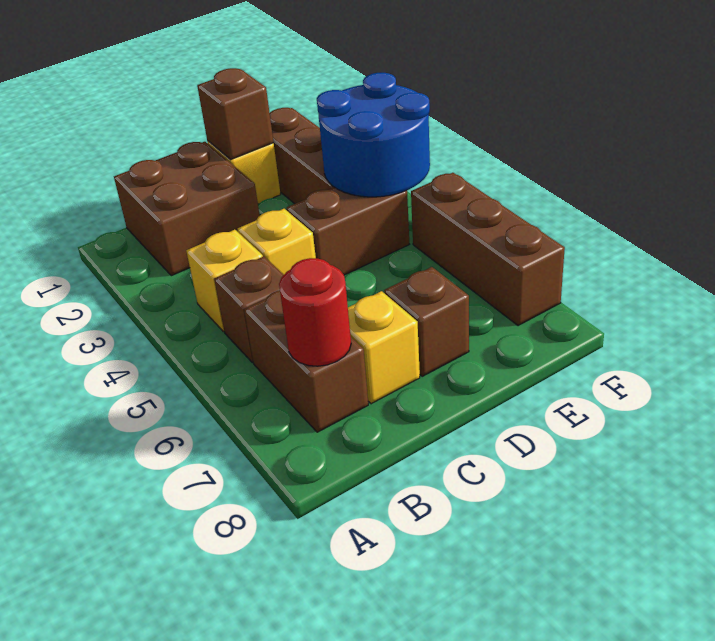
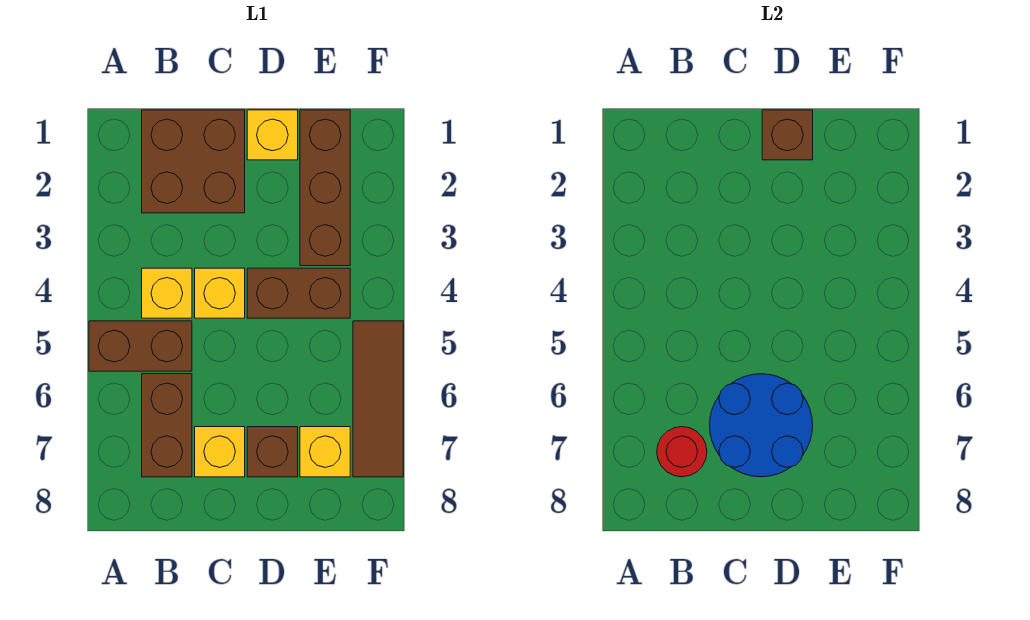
brown brick B5 level 1 -> brown brick A5:B5 level 1
blue round brick E3:F4 level 2 -> blue round brick C6:D7 level 2
none -> yellow brick E7 level 1
brown brick F5:F7 level 1 -> brown tile F5:F7 level 1

